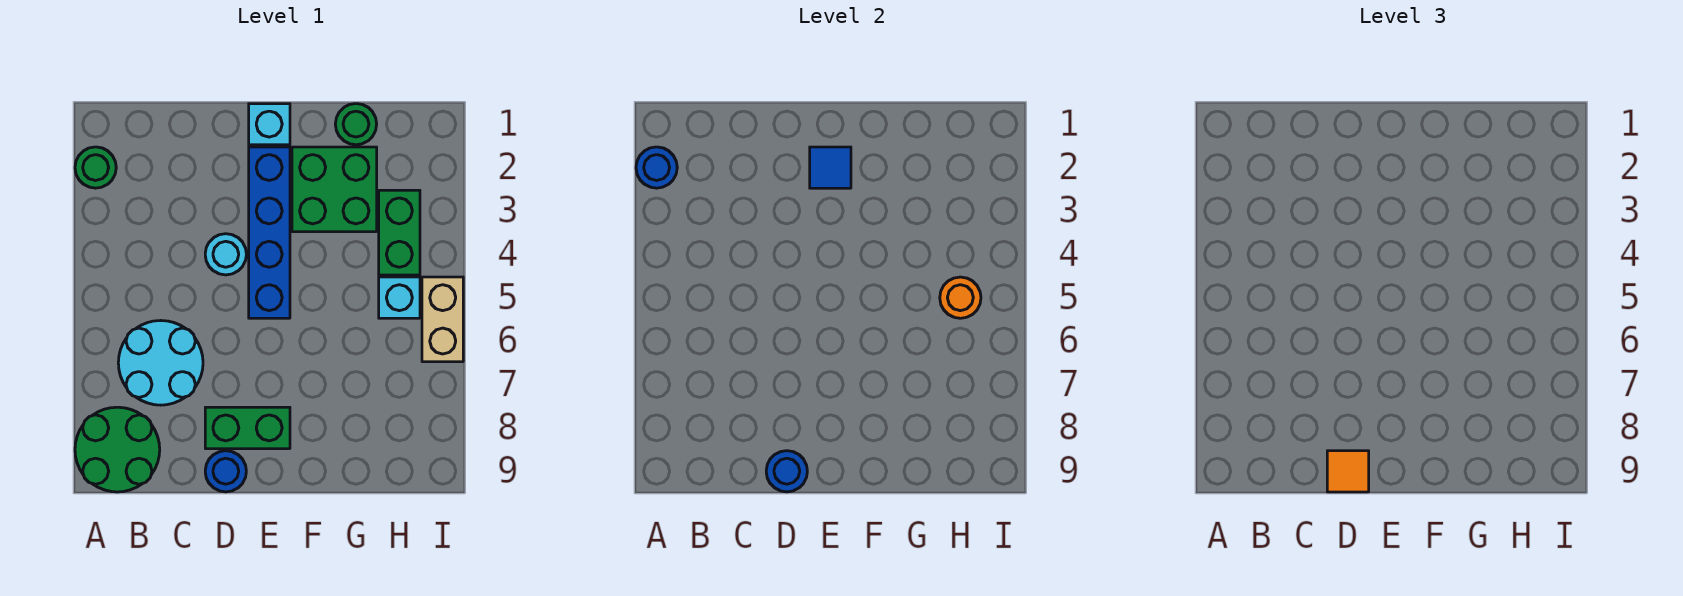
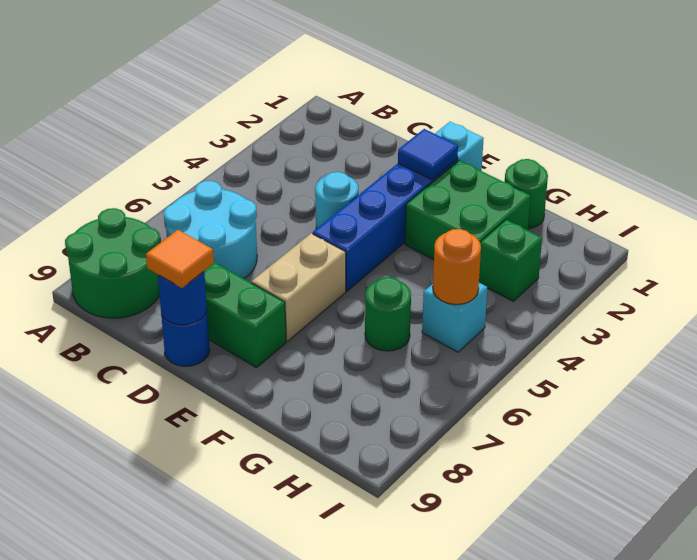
green round brick A2 level 1 -> green round brick G6 level 1
blue round brick A2 level 2 -> none
green brick H3:H4 level 1 -> green brick H3 level 1
tan brick I5:I6 level 1 -> tan brick E6:E7 level 1

